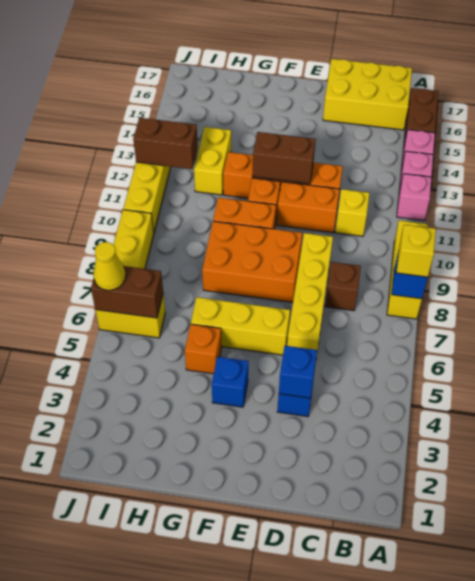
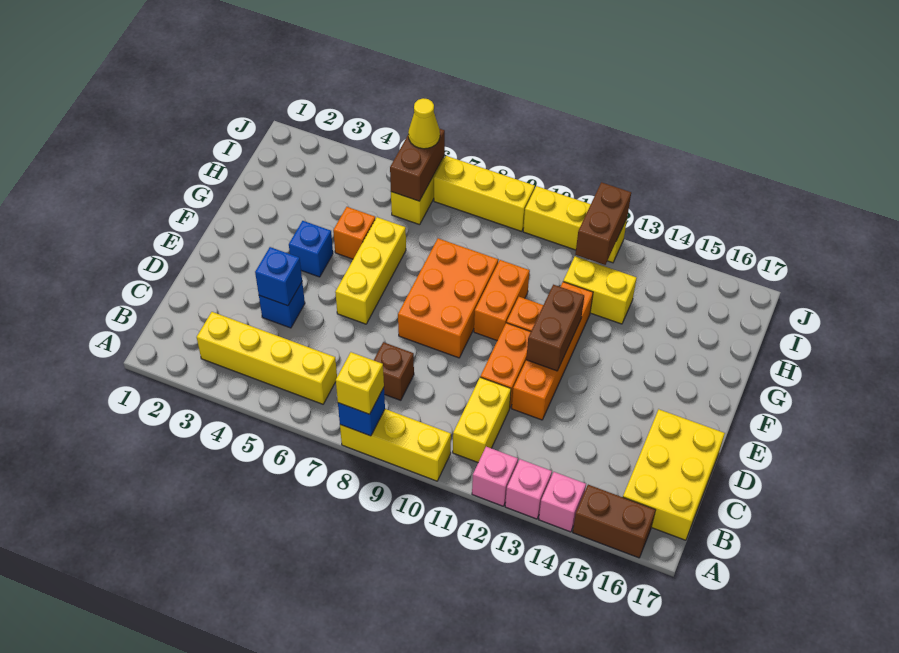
yellow brick C11 level 1 -> yellow brick B11:C11 level 1
yellow brick D6:D9 level 1 -> yellow brick B3:B6 level 1

